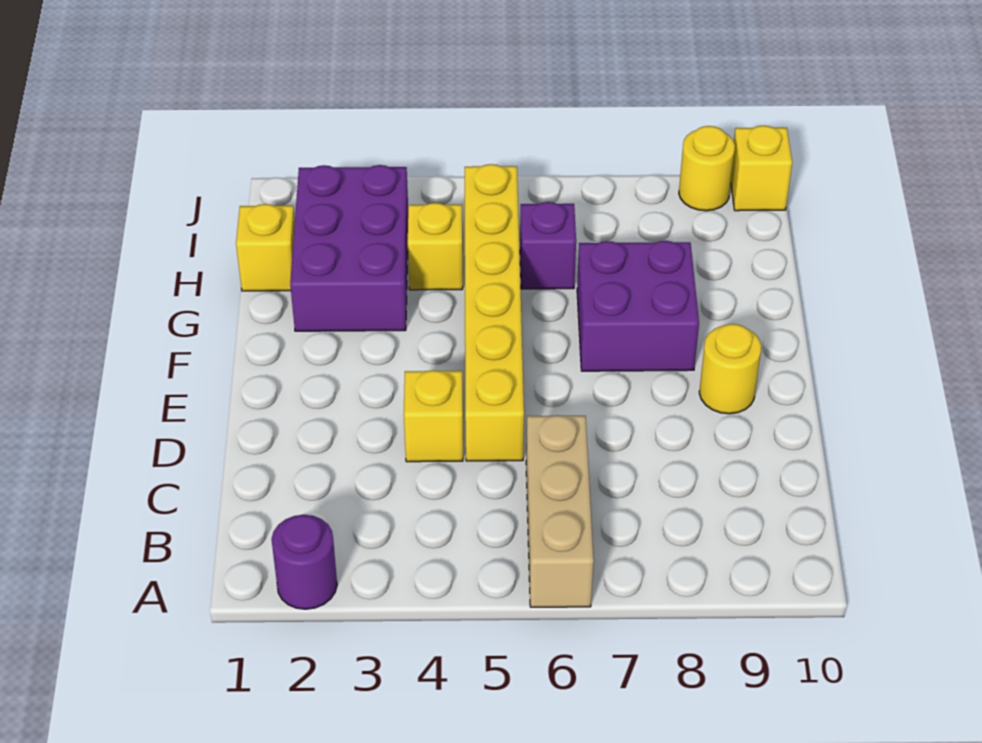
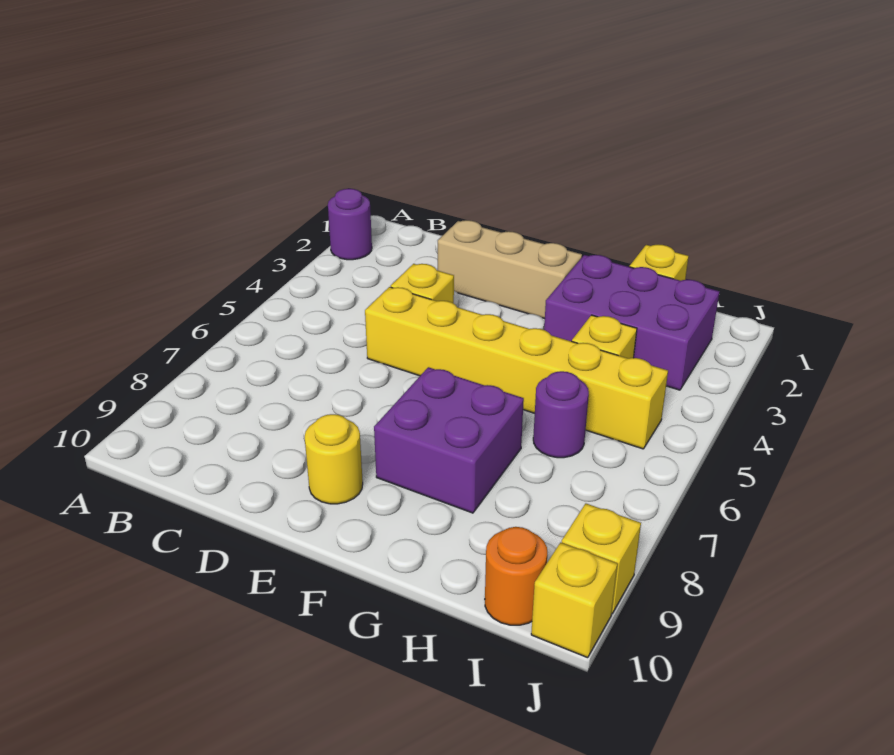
tan brick A6:C6 level 1 -> tan brick D2:F2 level 1
purple brick H6 level 1 -> purple round brick H6 level 1
none -> orange round brick I10 level 1
yellow round brick J9 level 1 -> yellow brick J9 level 1

